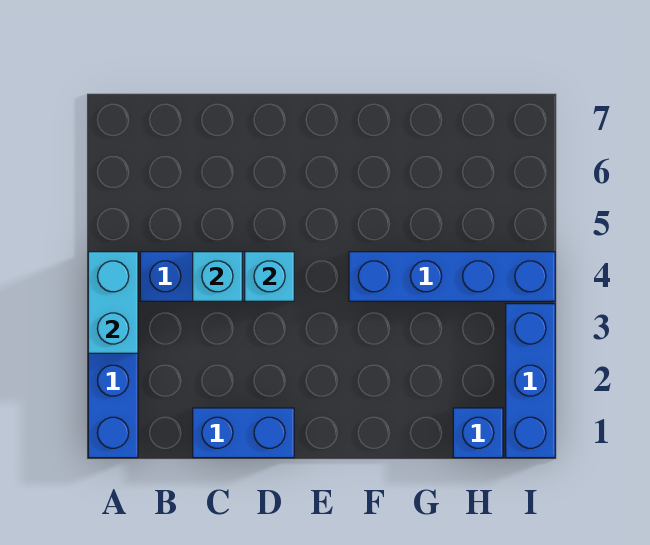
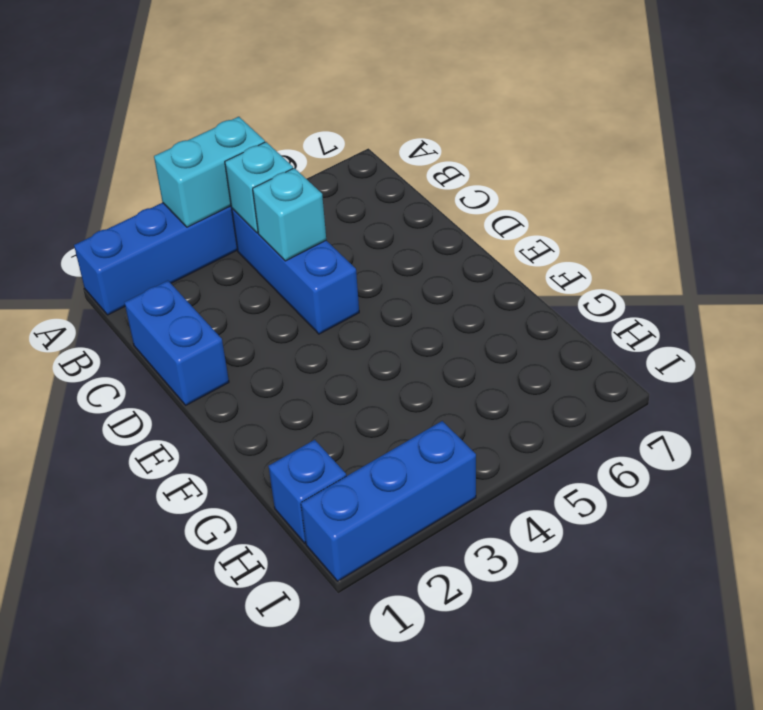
cyan brick D4 level 2 -> cyan brick B4 level 2
blue brick F4:I4 level 1 -> none

